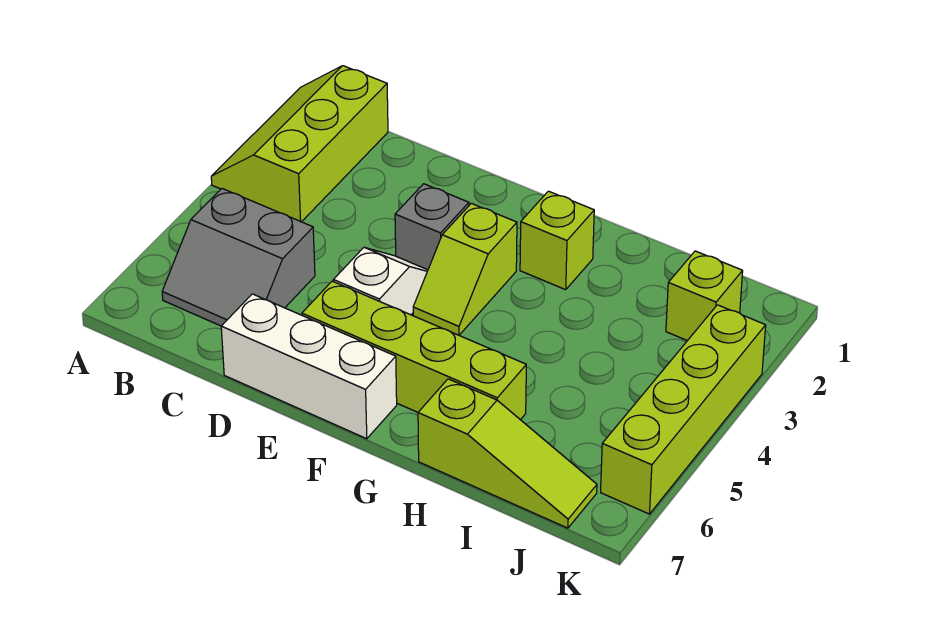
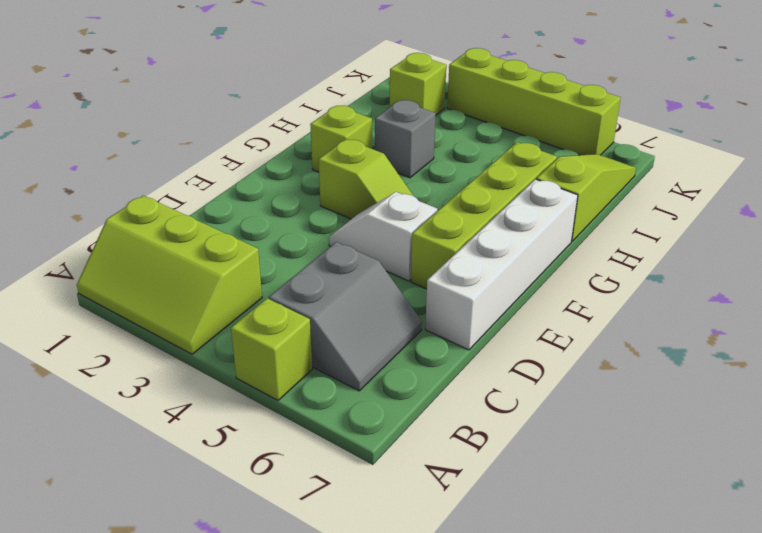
none -> lime brick A5 level 1
white brick D7:F7 level 1 -> white brick D7:G7 level 1
grey brick E3 level 1 -> grey brick H3 level 1

